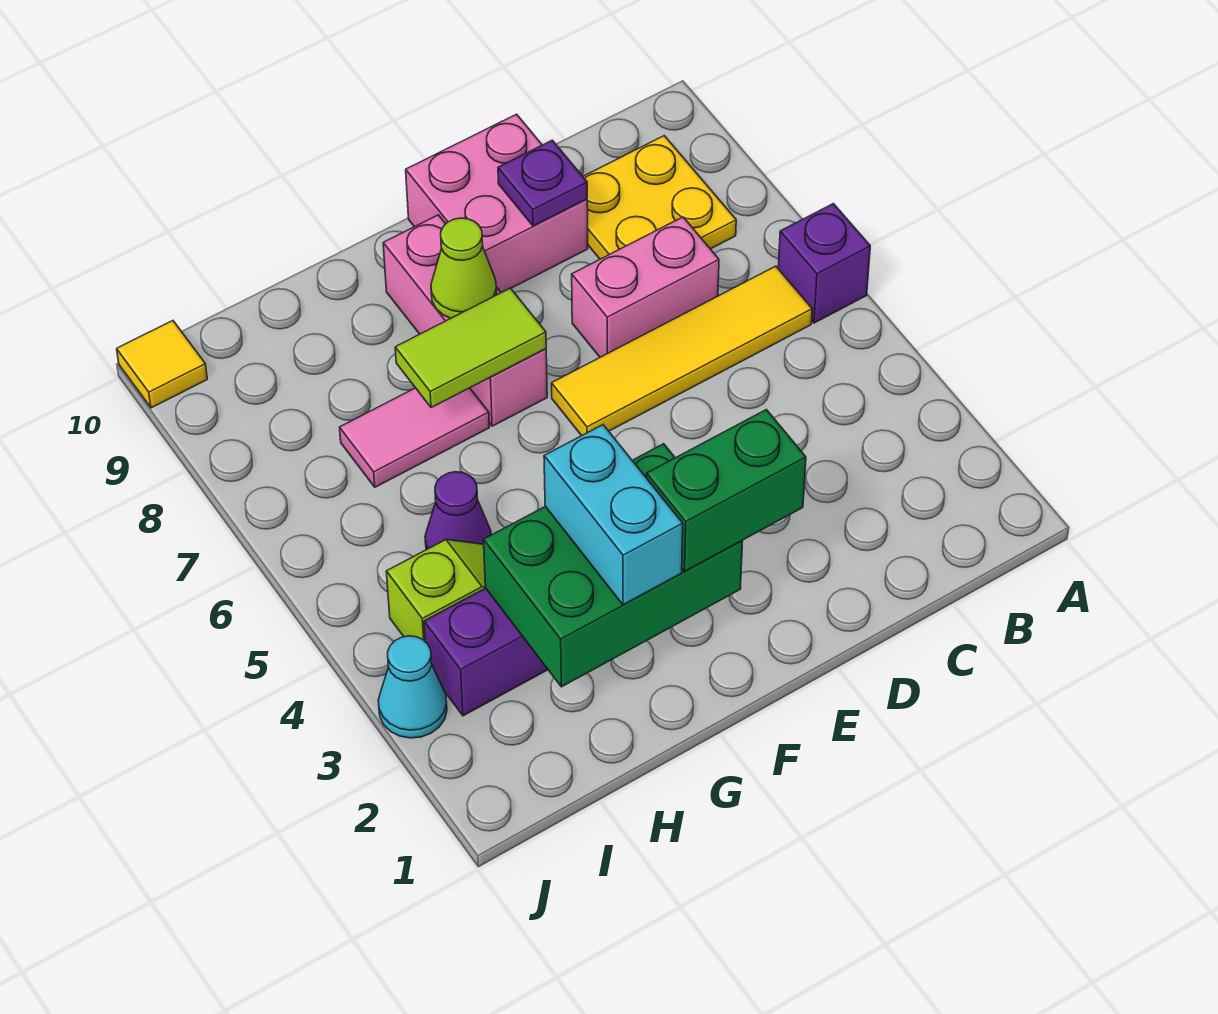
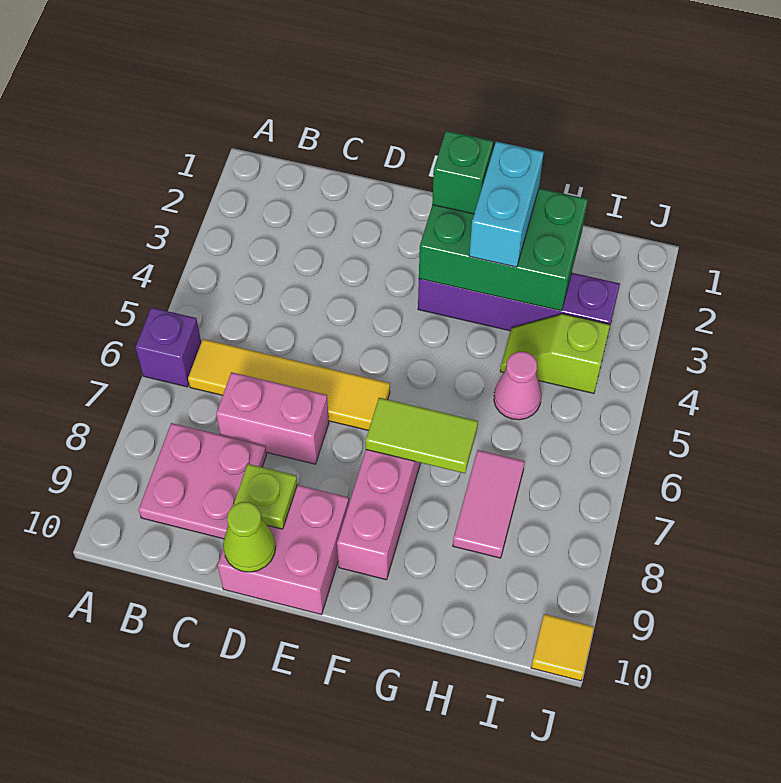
yellow plate B8:C9 level 1 -> pink plate B8:C9 level 1
purple plate D9 level 2 -> lime plate D9 level 2
green brick E2:F2 level 3 -> green brick F2 level 3
lime cone F8 level 2 -> lime cone D10 level 2
pink tile G7:H7 level 1 -> pink tile H7:H8 level 1
purple cone H5 level 1 -> pink cone H5 level 1
cyan cone J3 level 1 -> none

